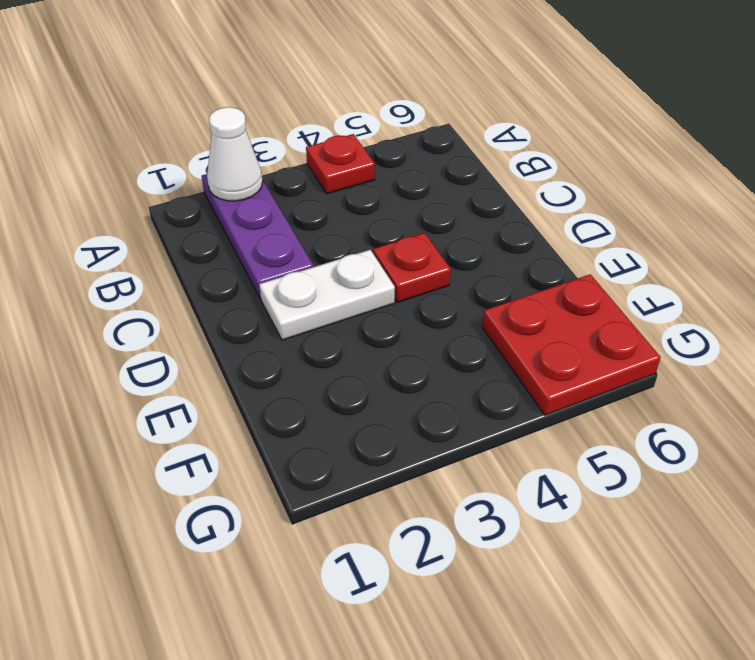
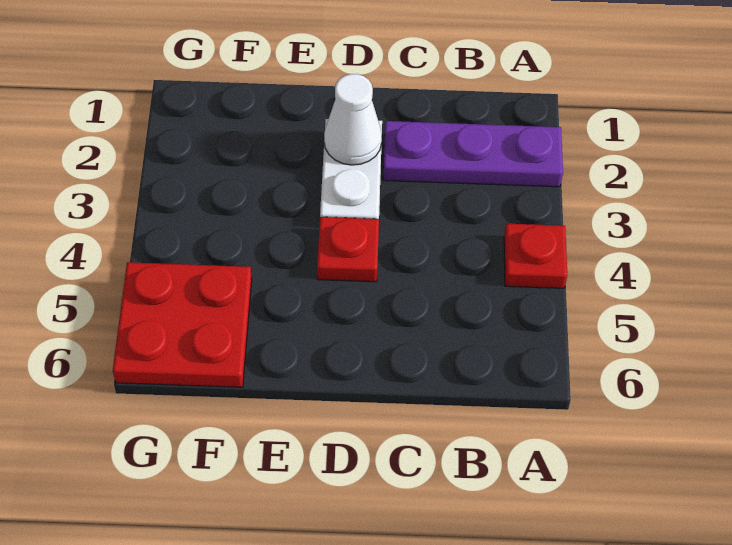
white cone A2 level 2 -> white cone D2 level 2

